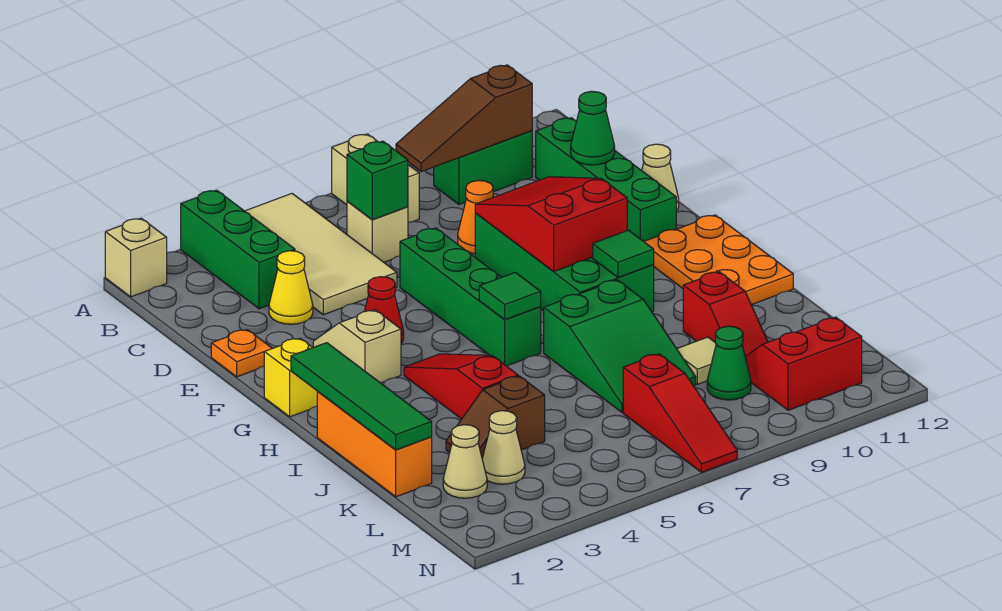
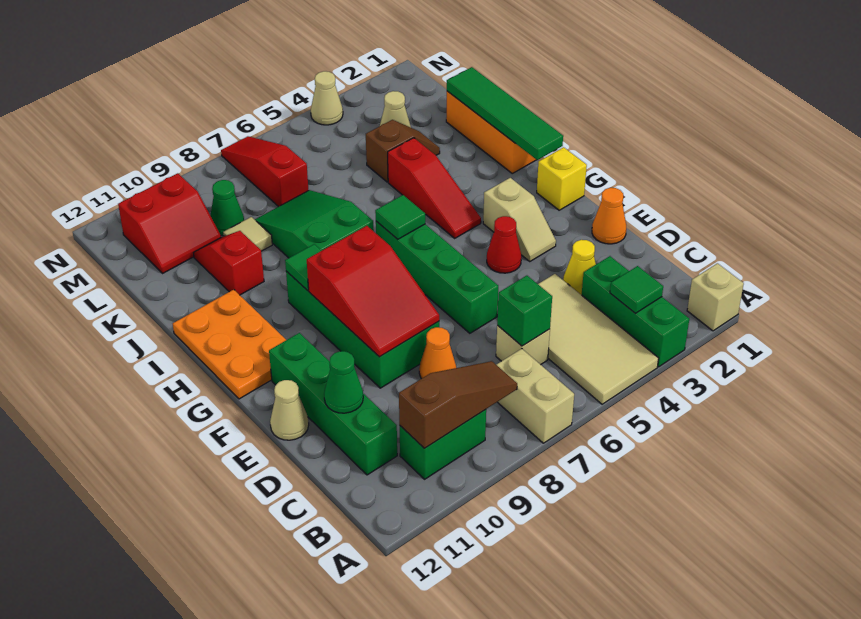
none -> green tile B3 level 2
orange plate E1 level 1 -> orange cone E1 level 1
tan cone L2 level 1 -> tan cone N4 level 1

